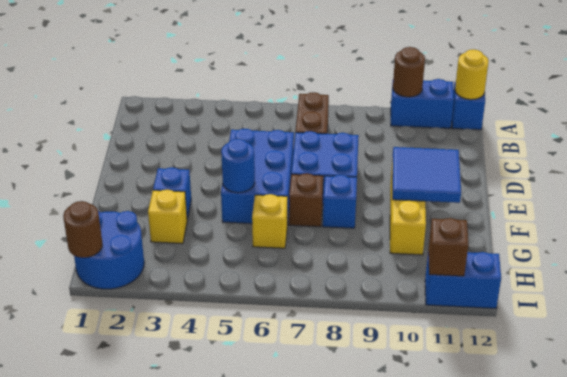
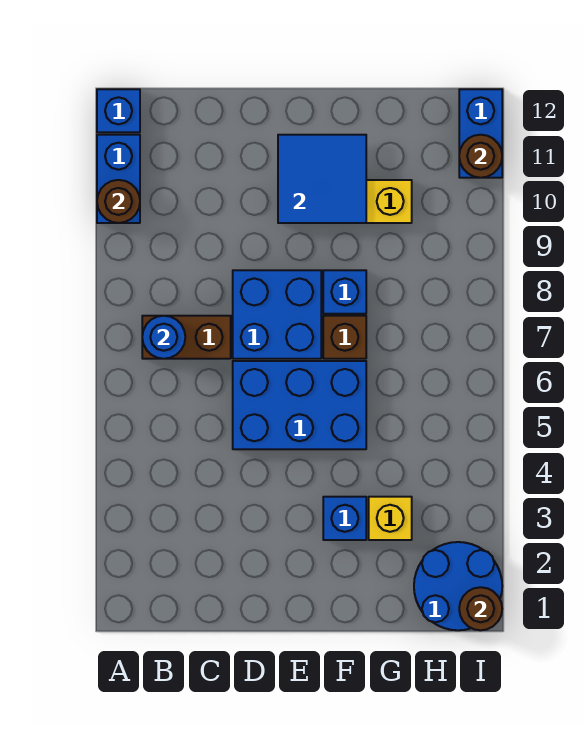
yellow round brick A12 level 2 -> none
blue round brick F5 level 2 -> blue round brick B7 level 2
yellow brick G6 level 1 -> none
brown brick I11 level 2 -> brown round brick I11 level 2

